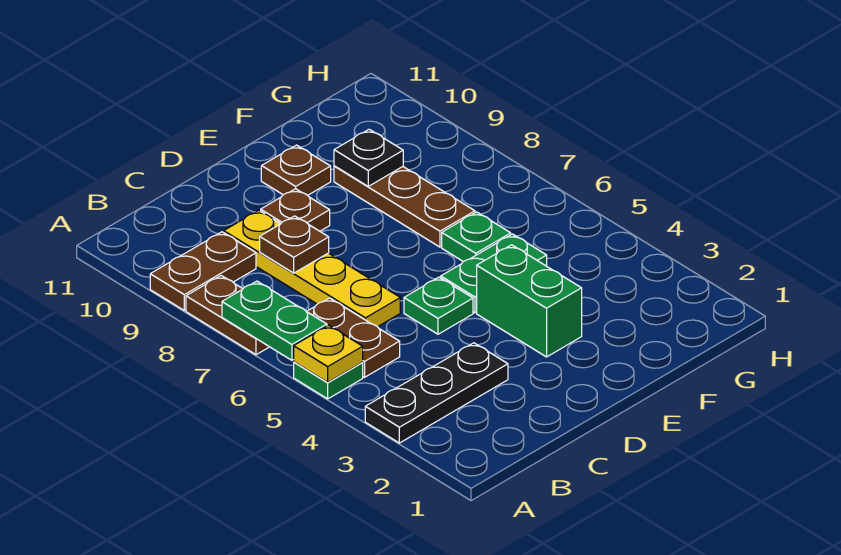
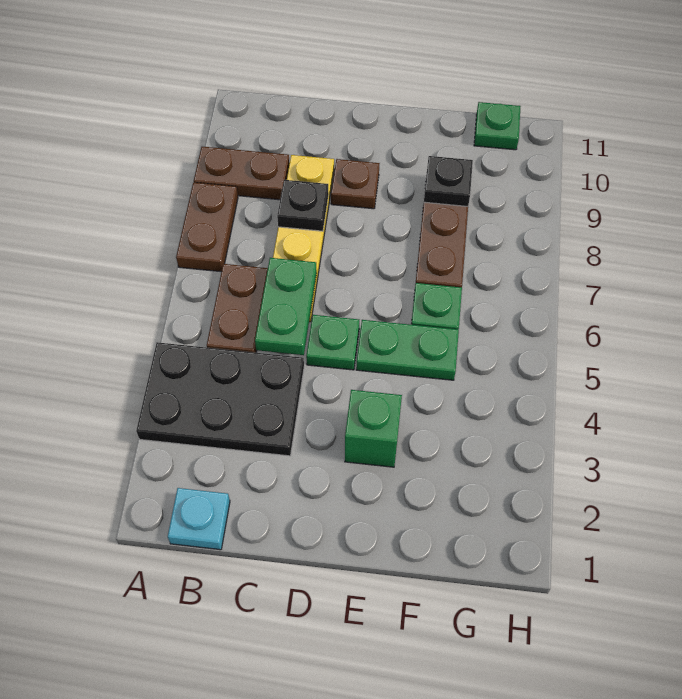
black plate A3:C3 level 1 -> black plate A3:C4 level 1
green plate A5 level 1 -> green plate G11 level 1
yellow plate A5 level 2 -> none
green plate A6:A7 level 2 -> green plate C5:C6 level 2
none -> cyan plate B1 level 1
brown plate C8 level 2 -> black plate C8 level 2
green brick E3:E4 level 1 -> green brick E3 level 1
brown plate E10 level 1 -> none

